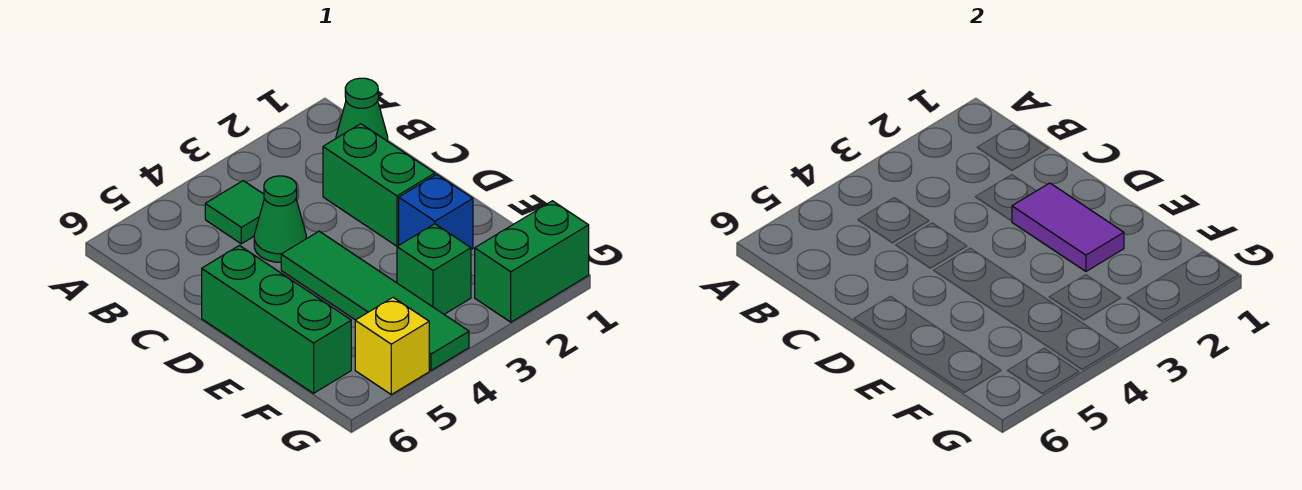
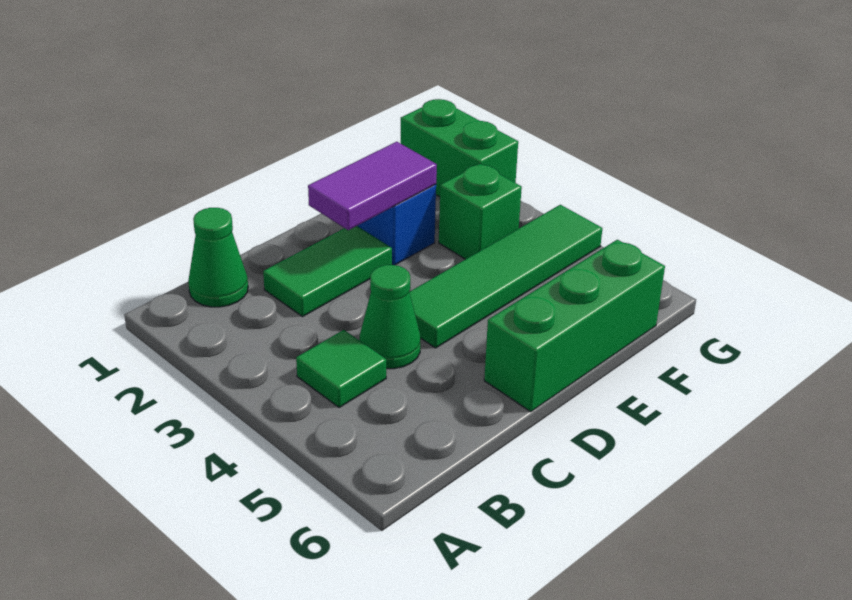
green brick C2:D2 level 1 -> green tile C2:D2 level 1
yellow brick G5 level 1 -> none

